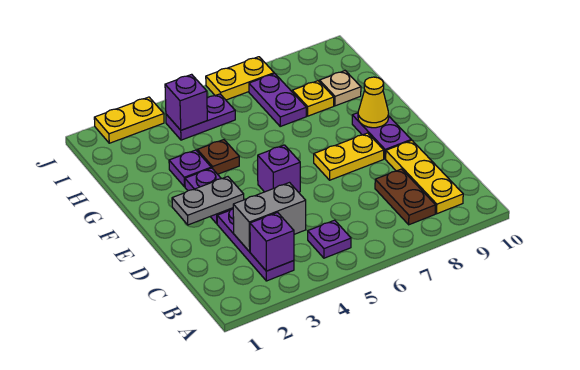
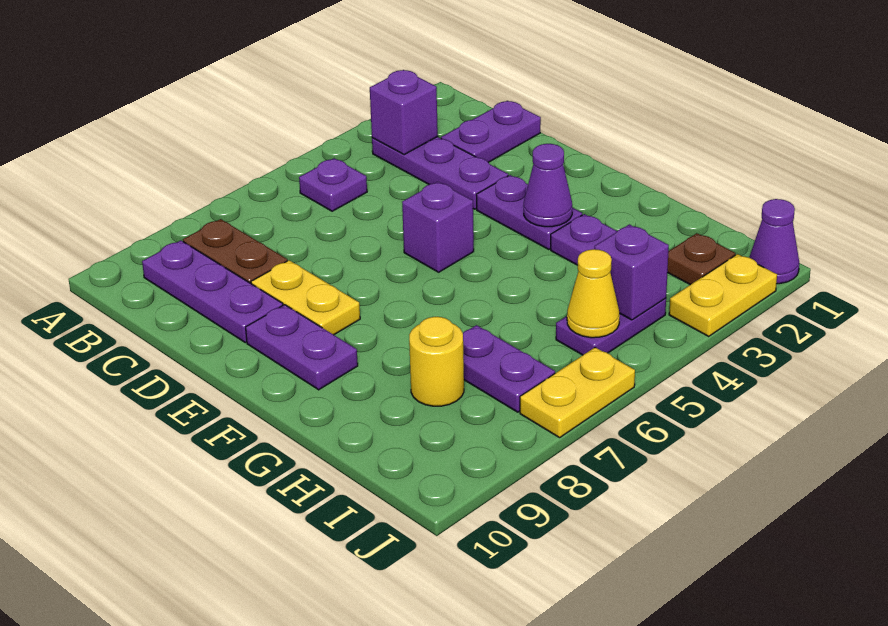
yellow plate B9:D9 level 1 -> purple plate B9:D9 level 1
none -> purple plate C1:C2 level 1
grey brick C3:C4 level 2 -> none
grey plate E2:E3 level 2 -> none
yellow plate E7:E8 level 1 -> yellow plate D8:E8 level 1
none -> purple cone F3 level 2
yellow cone F9 level 2 -> yellow cone I5 level 2
brown plate G4 level 1 -> brown plate I2 level 1
yellow plate H8 level 1 -> yellow round brick H8 level 1
tan plate H9 level 1 -> none
none -> purple cone J1 level 1

